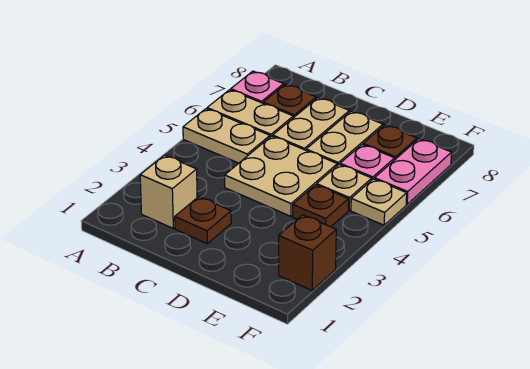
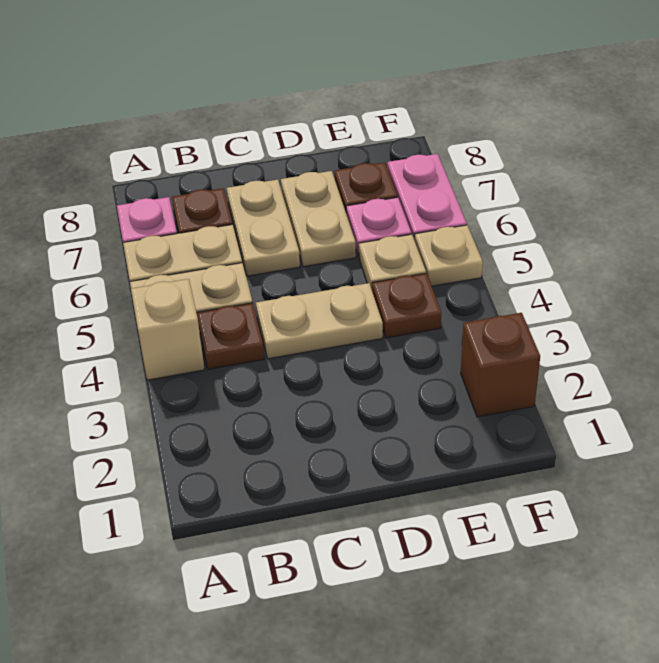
tan brick B2 level 1 -> tan brick A4 level 1
brown plate C2 level 1 -> brown plate B4 level 1
tan plate C4:D5 level 1 -> tan plate C4:D4 level 1

